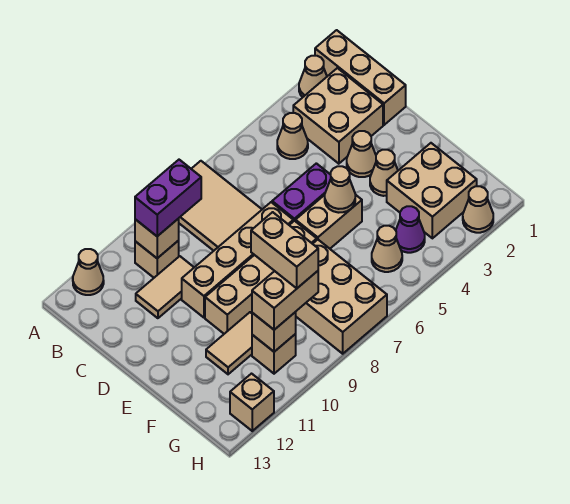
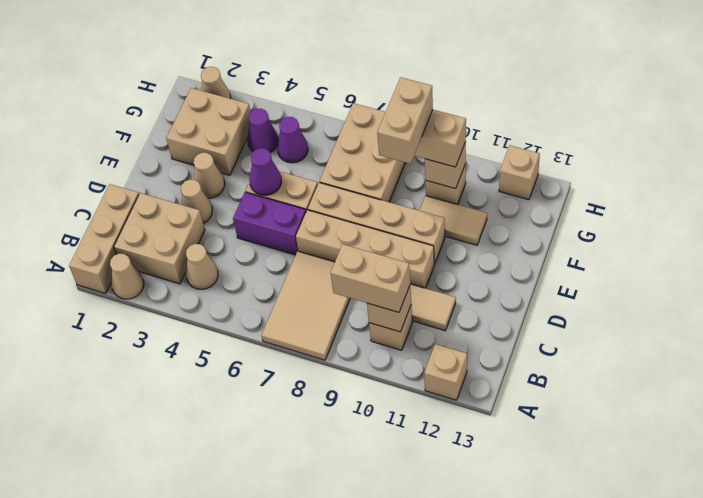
tan cone A12 level 1 -> tan brick A12 level 1
purple brick B9:B10 level 3 -> tan brick B9:B10 level 3
tan cone E5 level 2 -> purple cone E5 level 2
tan cone G5 level 1 -> purple cone G5 level 1

